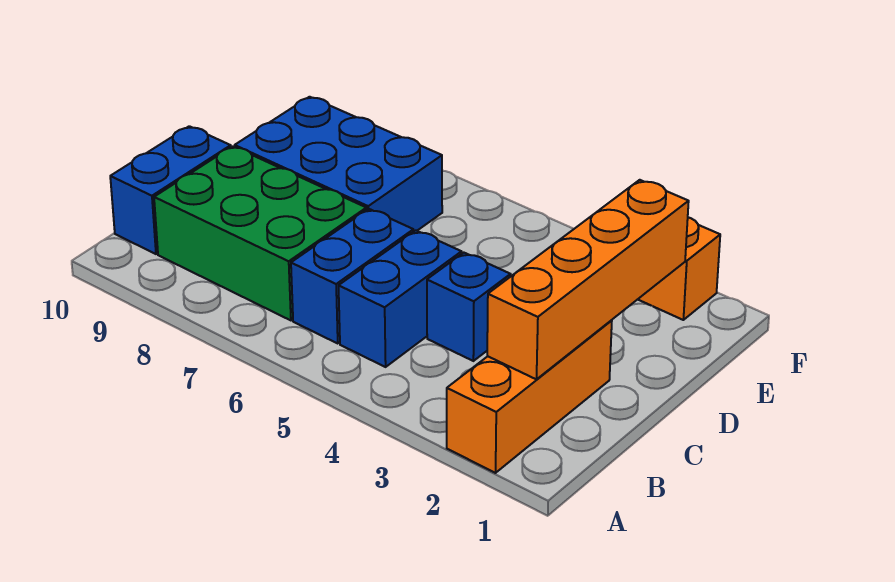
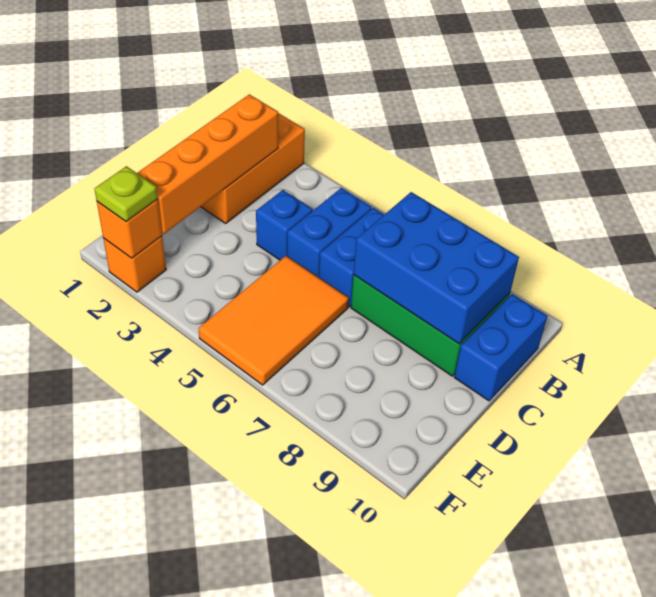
none -> orange tile D5:F6 level 1
blue brick D7:E9 level 1 -> blue brick B7:C9 level 2
none -> orange brick F2 level 2
none -> lime plate F2 level 3

